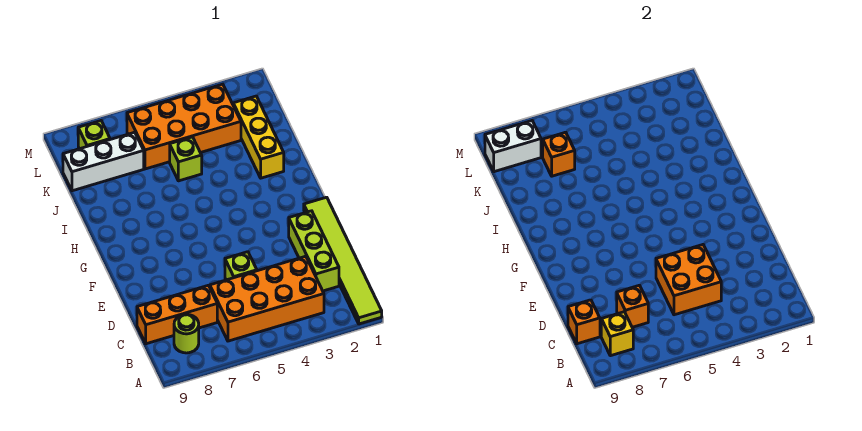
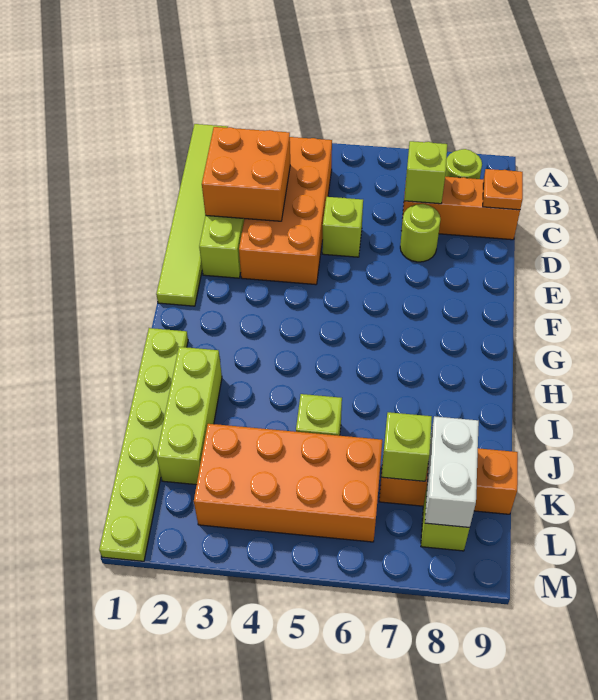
orange brick B3:C6 level 1 -> orange brick B3:E4 level 1
yellow brick B8 level 2 -> none
orange brick C4:D5 level 2 -> orange brick C2:D3 level 2
orange brick C7 level 2 -> lime brick C7 level 2
orange brick C9 level 2 -> orange plate C9 level 2
none -> lime round brick D7 level 1
none -> lime plate H1:M1 level 1
yellow brick I2:K2 level 1 -> lime brick I2:K2 level 1
white brick K7:K9 level 1 -> orange brick K7:K9 level 1
orange brick K7 level 2 -> lime brick K7 level 2
white brick L8:L9 level 2 -> white brick K8:L8 level 2

